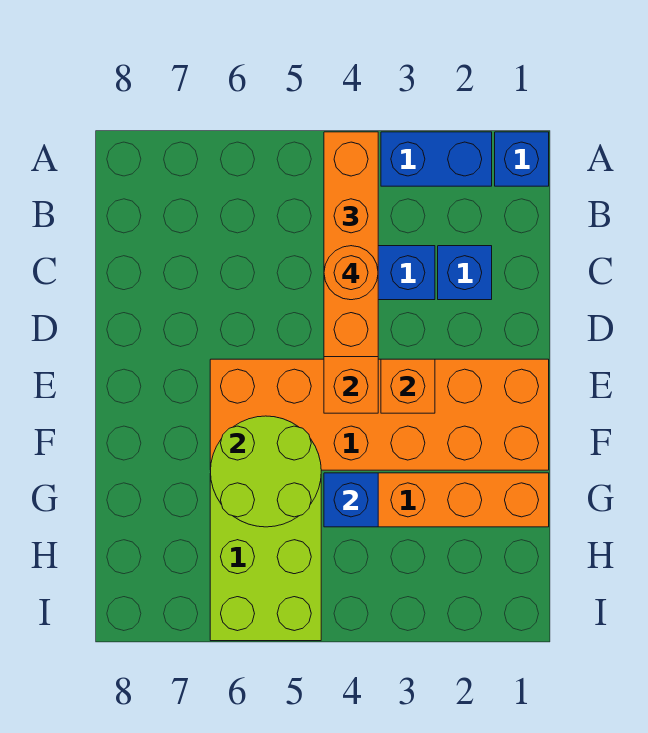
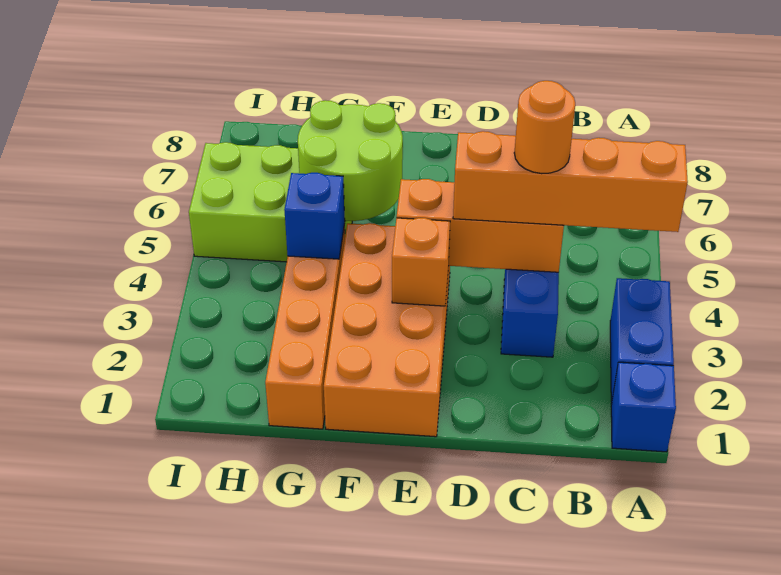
blue brick C2 level 1 -> none
orange brick E1:F6 level 1 -> orange brick E1:F4 level 1

